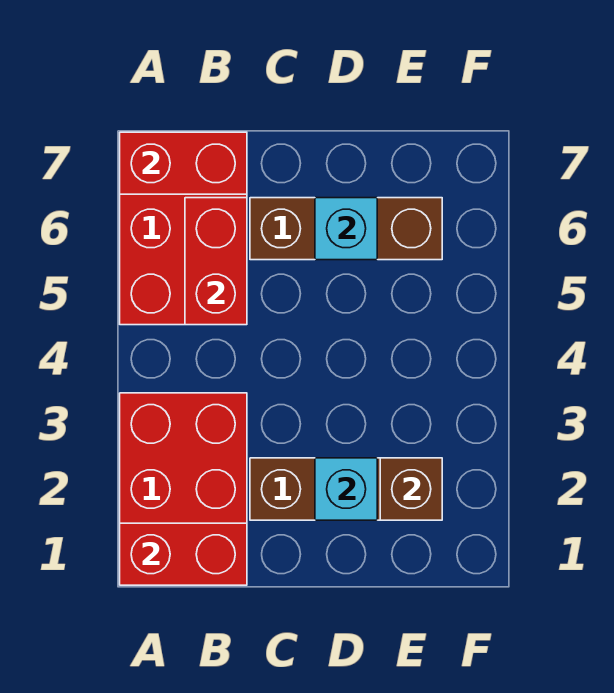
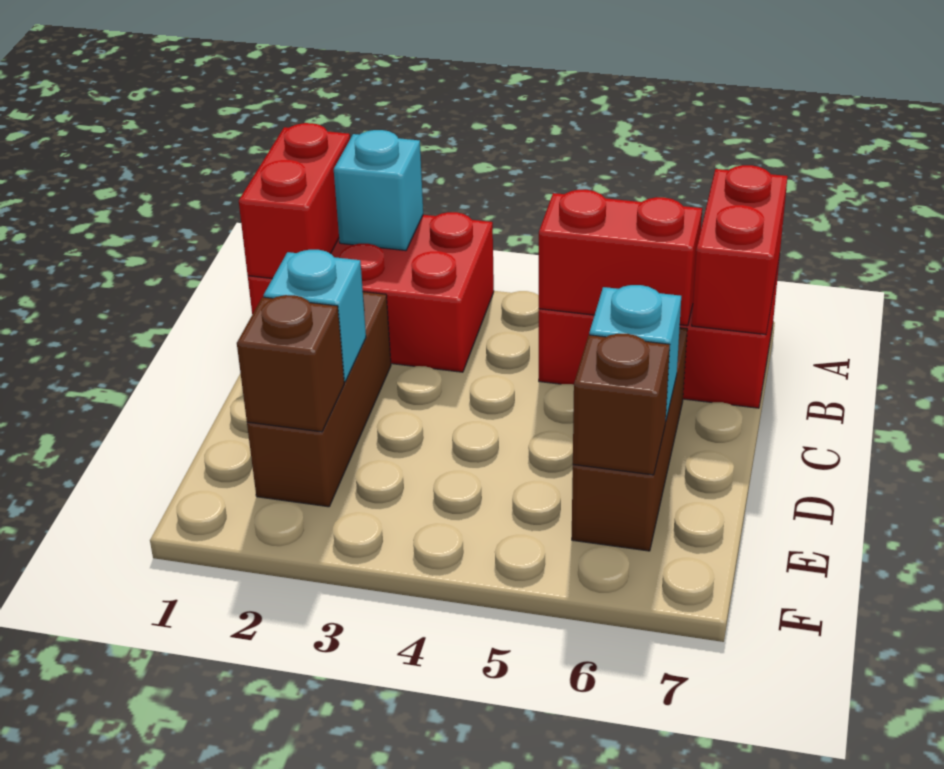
none -> cyan brick A2 level 2
none -> brown brick E6 level 2

